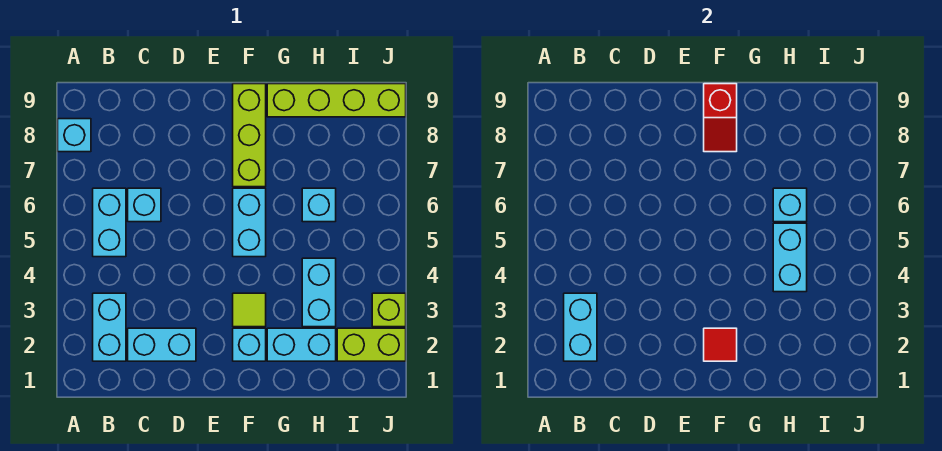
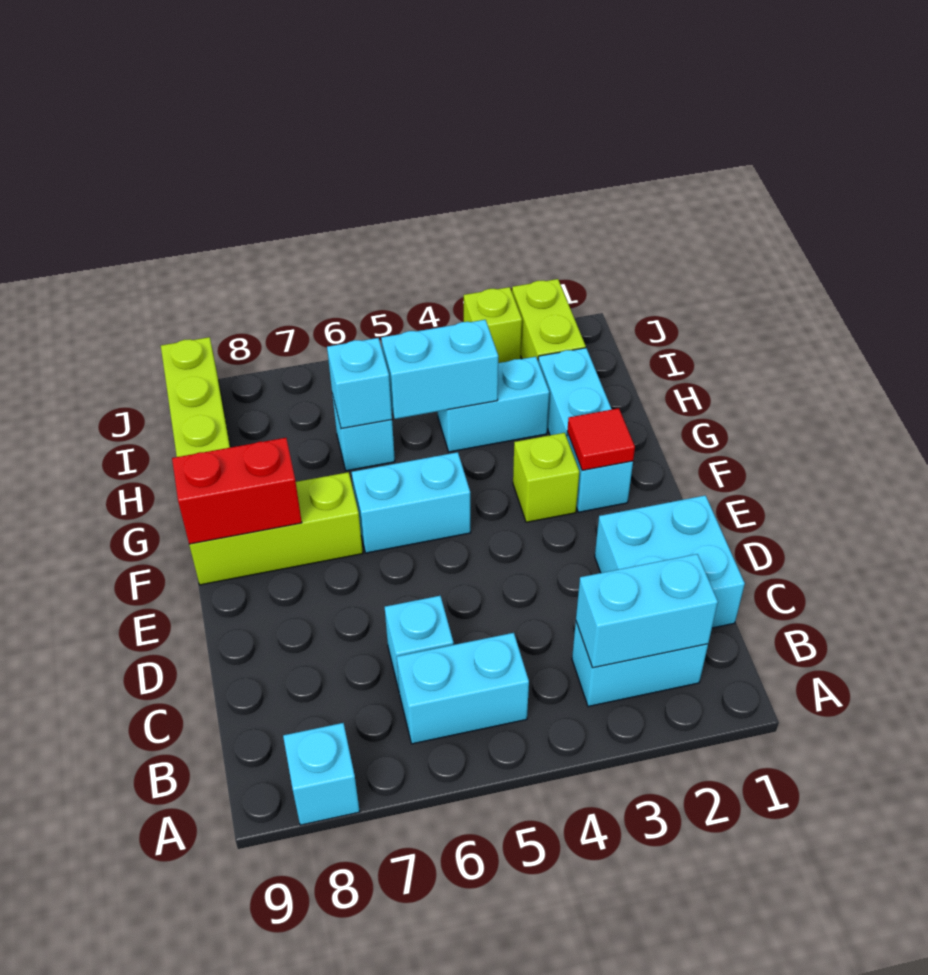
cyan brick C2:D2 level 1 -> cyan brick C1:D2 level 1
lime tile F3 level 1 -> lime brick F3 level 1
red slope F8:F9 level 2 top 9 -> red brick F8:F9 level 2

